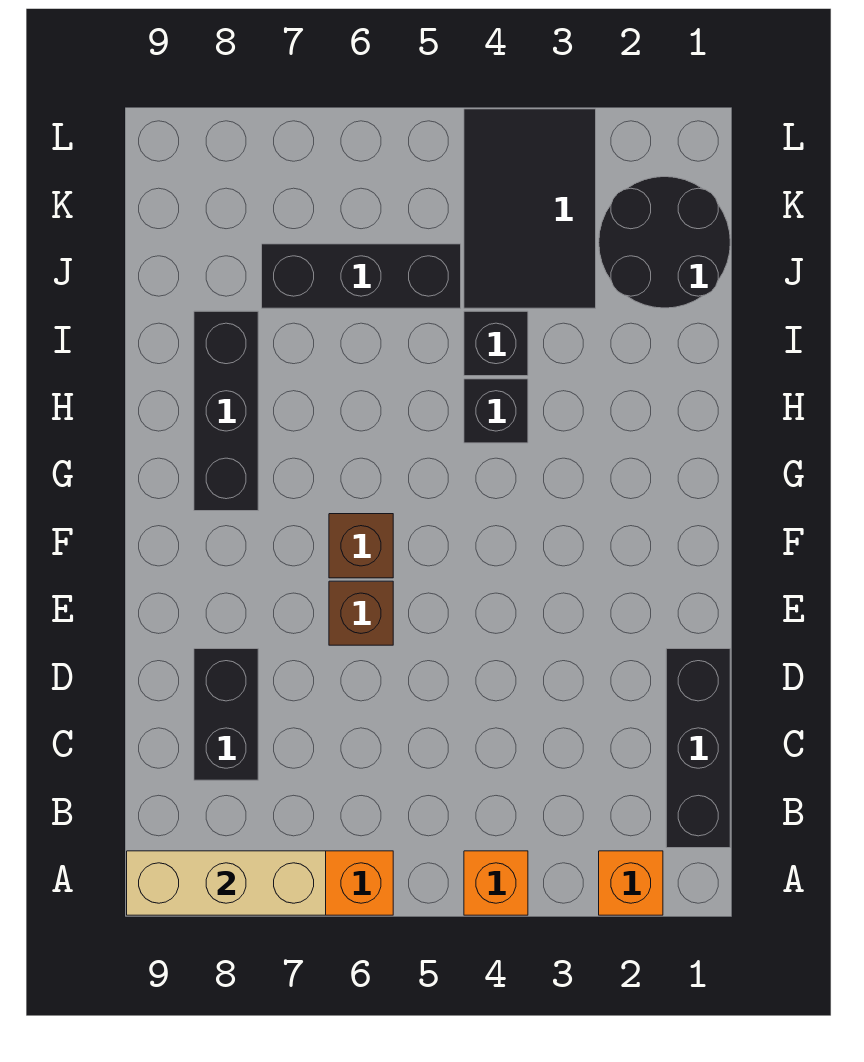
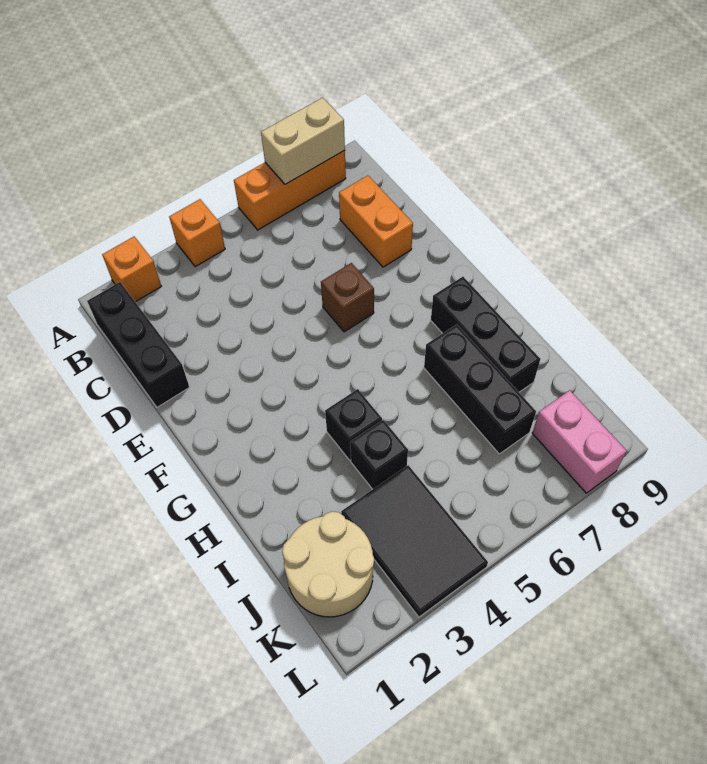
tan brick A7:A9 level 2 -> tan brick A7:A8 level 2
black brick C8:D8 level 1 -> orange brick C8:D8 level 1
brown brick F6 level 1 -> none
black round brick J1:K2 level 1 -> tan round brick J1:K2 level 1
black brick J5:J7 level 1 -> black brick H7:J7 level 1
none -> pink brick K8:L8 level 1

